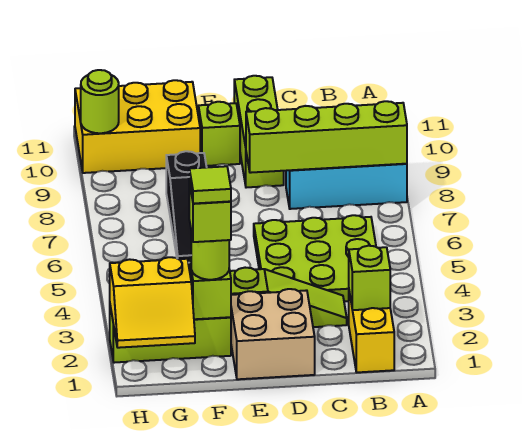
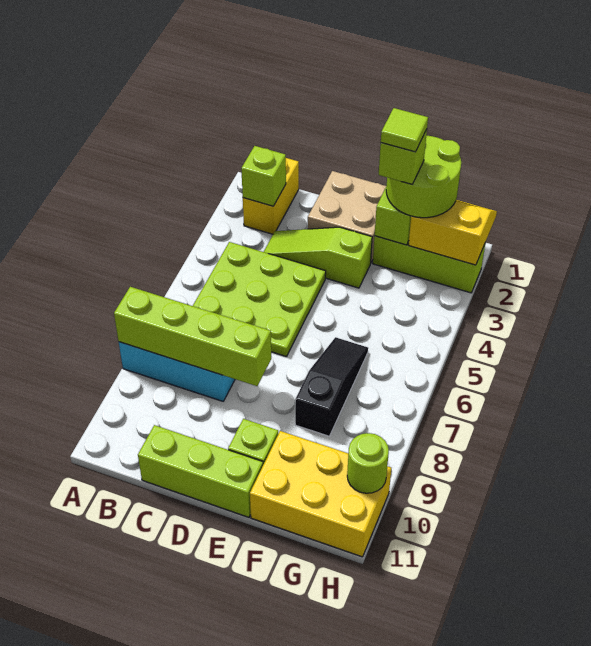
lime brick D9:D11 level 1 -> lime brick C11:E11 level 1
lime round brick F2 level 3 -> lime round brick F1:G2 level 3

